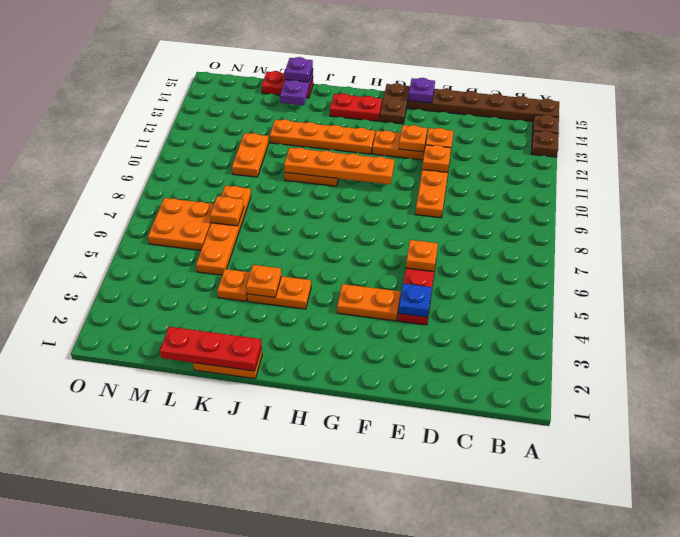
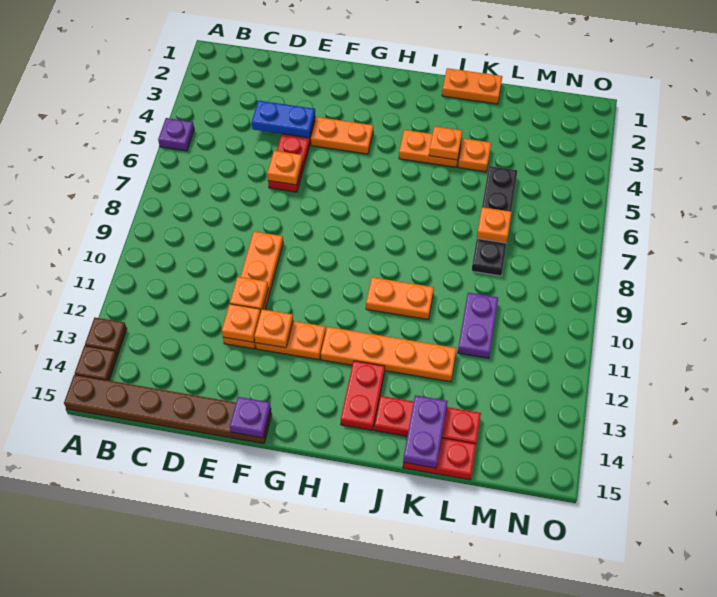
blue plate E4 level 2 -> blue plate D4:E4 level 2
orange plate G10:J10 level 2 -> none
brown plate G14:G15 level 1 -> none
red plate H14:I14 level 1 -> red plate I13:I14 level 1
red plate J1:L1 level 2 -> red plate J14:L14 level 1
purple plate K15 level 3 -> purple plate A5 level 1
orange plate L5:L8 level 1 -> black plate L5:L8 level 1
orange plate L10:L11 level 1 -> purple plate L10:L11 level 1
orange plate M6:N7 level 1 -> none

